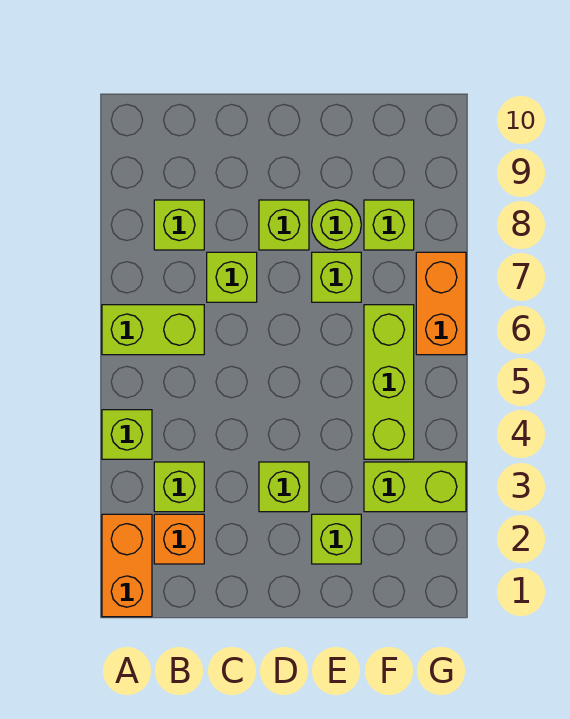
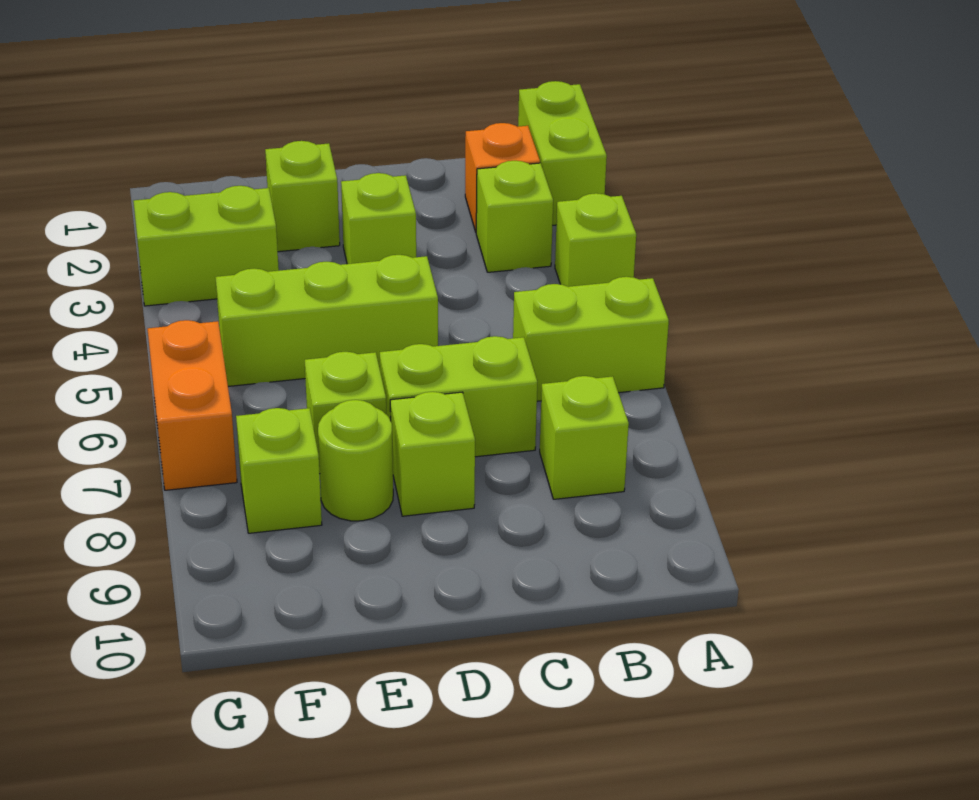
orange brick A1:A2 level 1 -> lime brick A1:A2 level 1
lime brick C7 level 1 -> lime brick C7:D7 level 1
lime brick F4:F6 level 1 -> lime brick D5:F5 level 1

